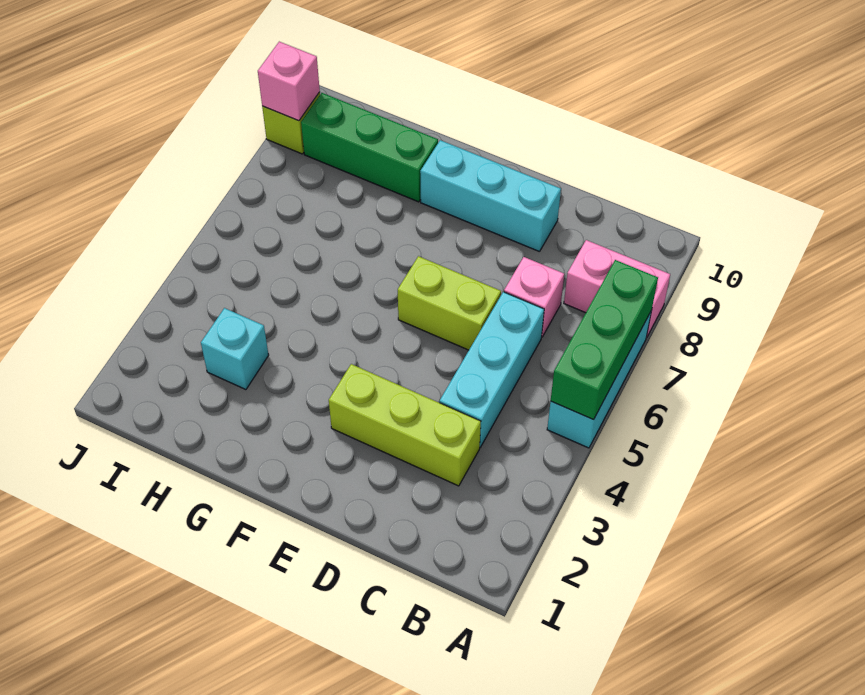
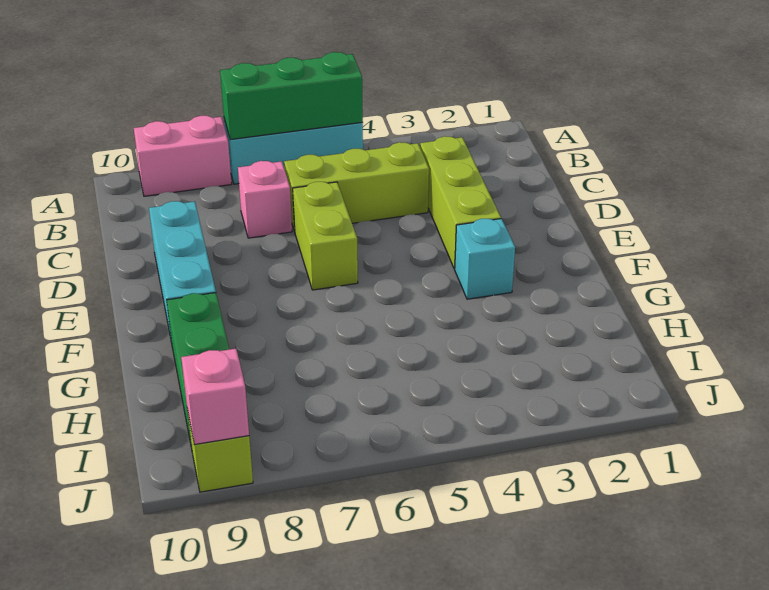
pink brick A8:B8 level 1 -> pink brick A8:A9 level 1
cyan brick C4:C6 level 1 -> lime brick C4:C6 level 1
cyan brick H3 level 1 -> cyan brick F3 level 1

